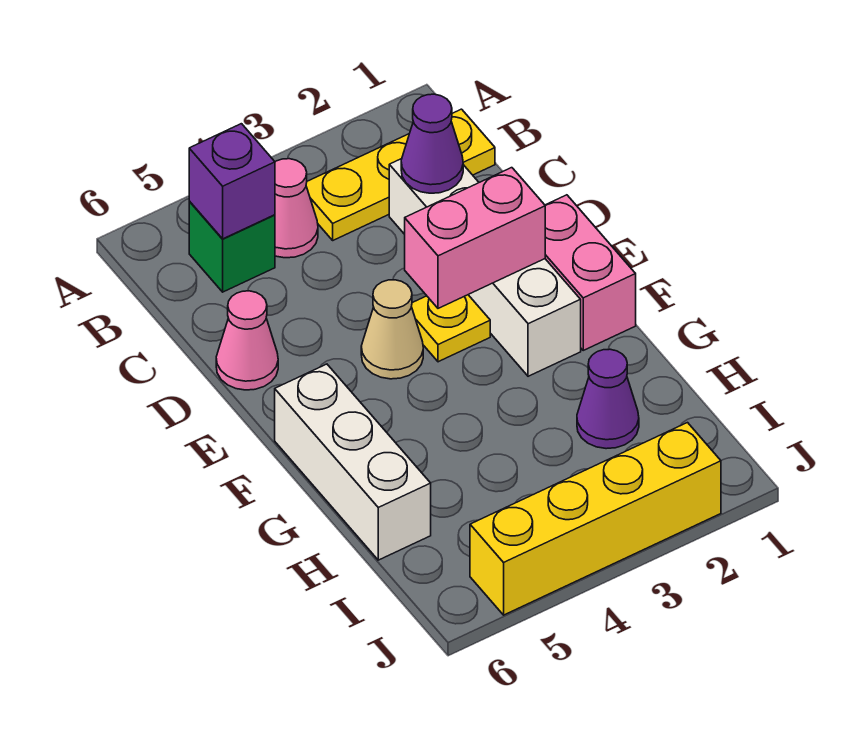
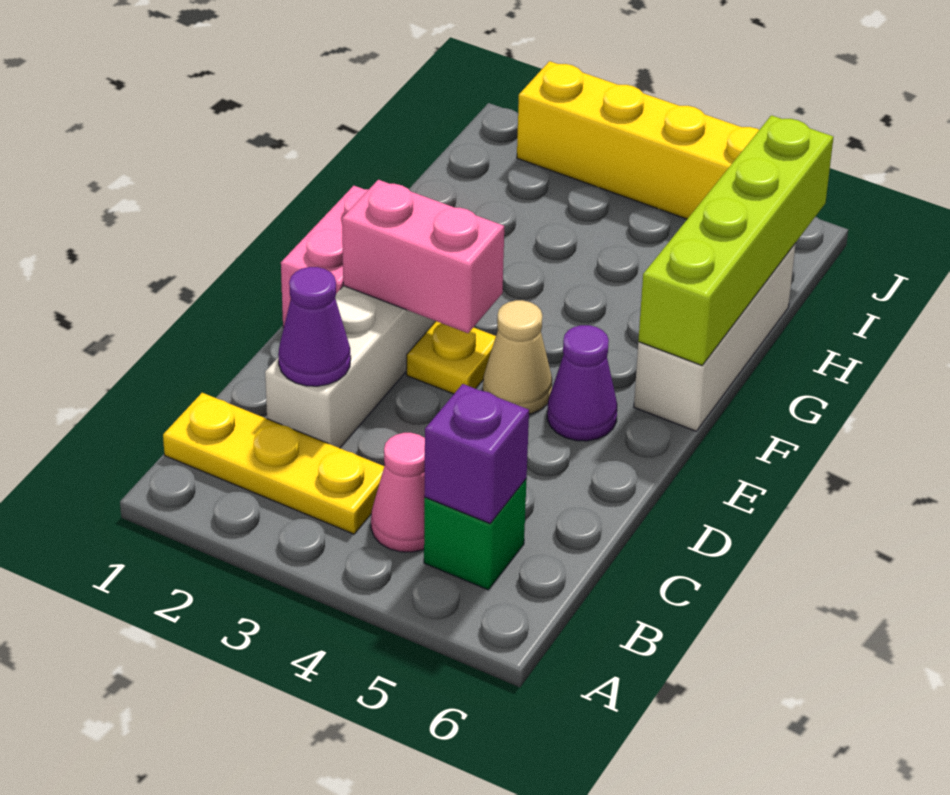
pink cone D6 level 1 -> none
none -> lime brick F6:I6 level 2
purple cone H2 level 1 -> purple cone E5 level 1

